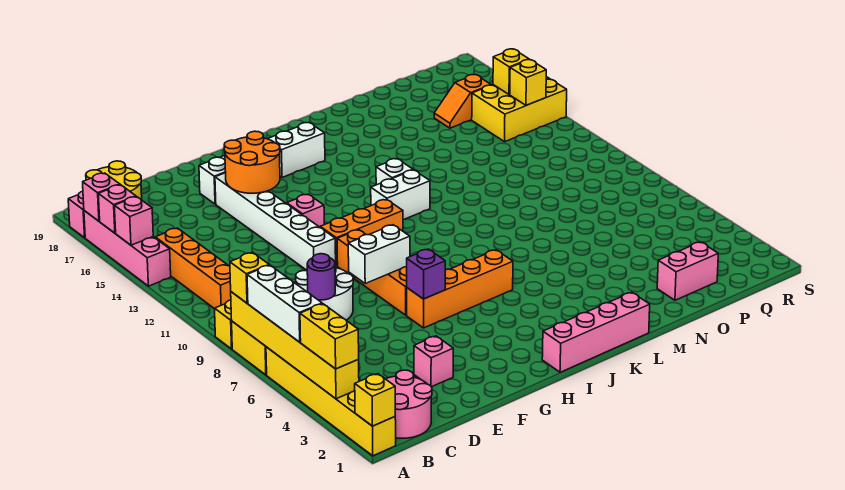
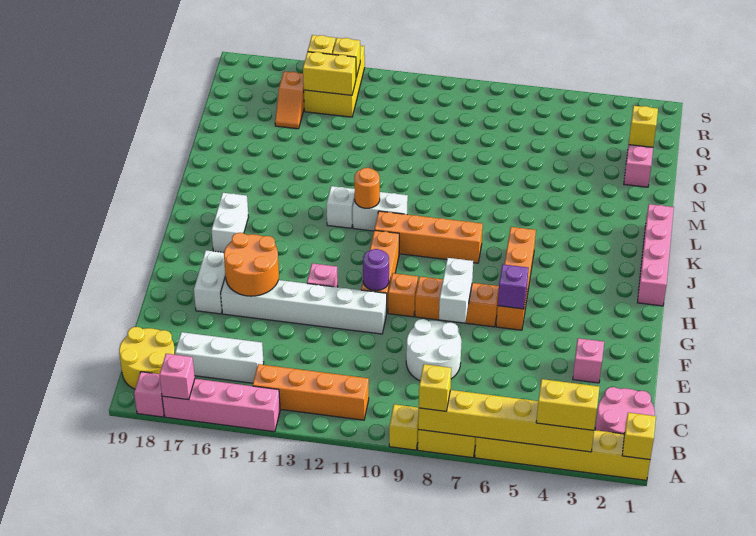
white brick A5:A7 level 3 -> white brick C15:C17 level 1
pink brick A15 level 2 -> none
pink brick A16 level 2 -> none
purple round brick D8 level 2 -> purple round brick G11 level 2
none -> orange brick J8:J11 level 1
white brick J12:K12 level 1 -> white brick K11:K12 level 1
none -> orange round brick K12 level 2
none -> yellow brick P2 level 2
none -> yellow brick Q14:Q15 level 2

